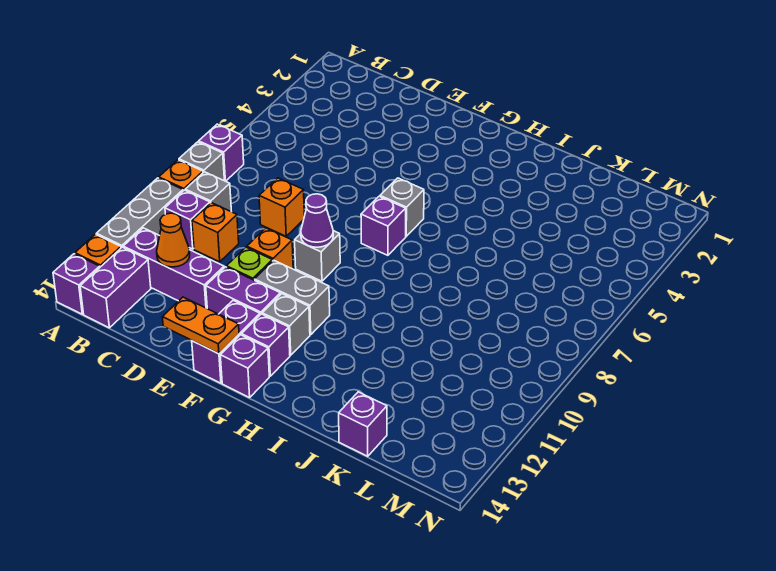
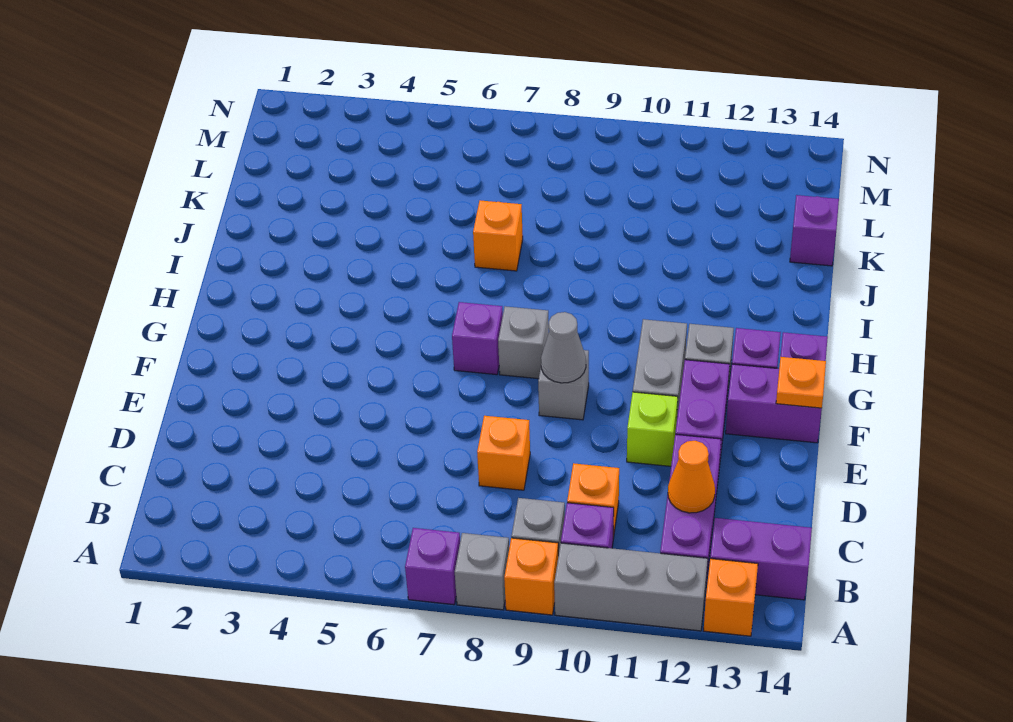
purple brick A14 level 1 -> none
orange brick E10 level 1 -> orange brick J7 level 1
orange plate E14:F14 level 2 -> orange plate F14 level 2
purple cone F9 level 2 -> grey cone F9 level 2
grey brick G6 level 1 -> grey brick G8 level 1

